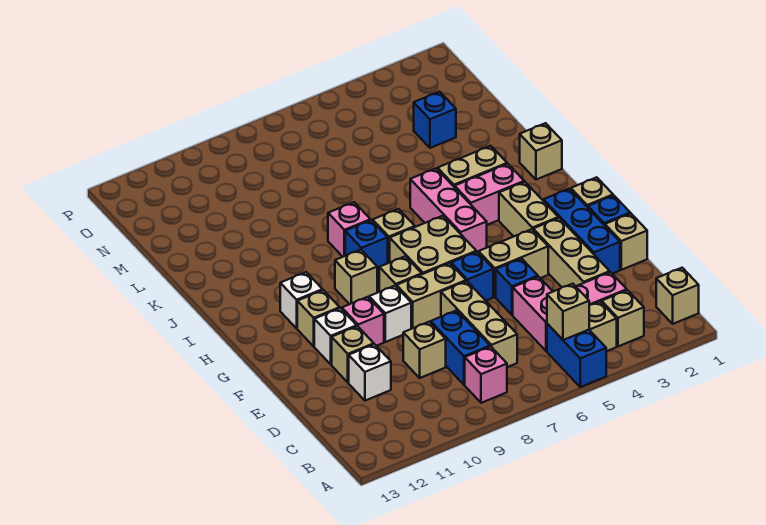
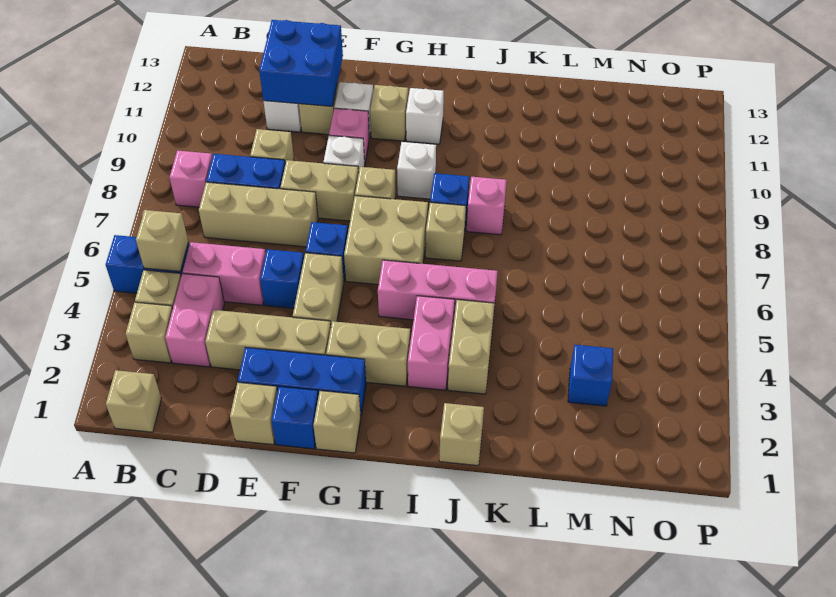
none -> blue brick D11:E12 level 2
tan brick F7:F8 level 1 -> tan brick E8:F8 level 1
tan brick H9 level 1 -> white brick H9 level 1

